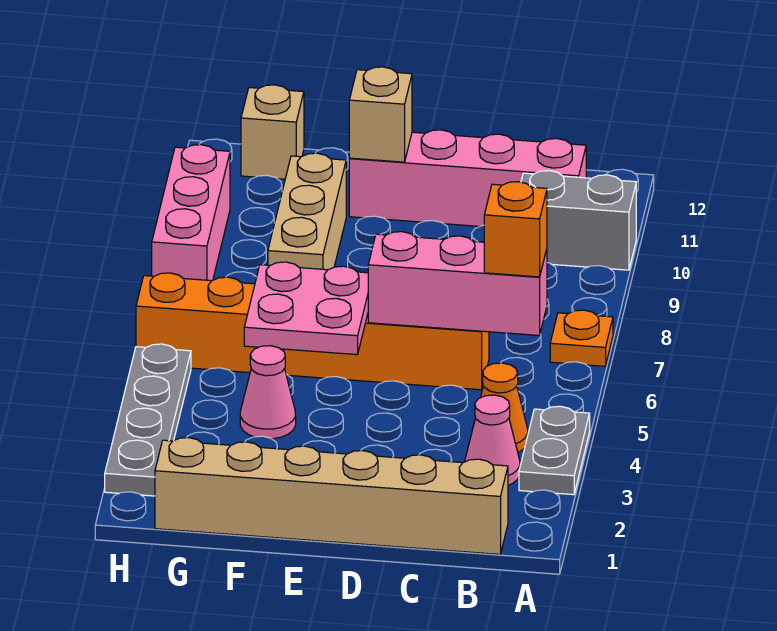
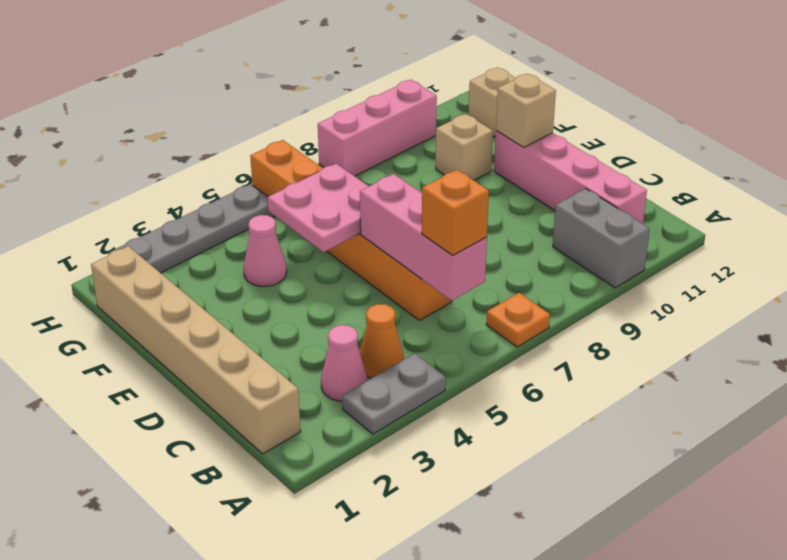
tan brick F8:F10 level 1 -> tan brick F10 level 1

